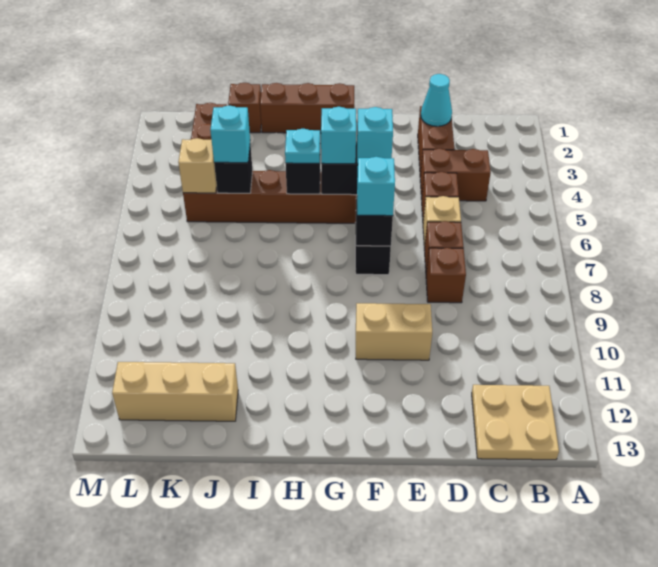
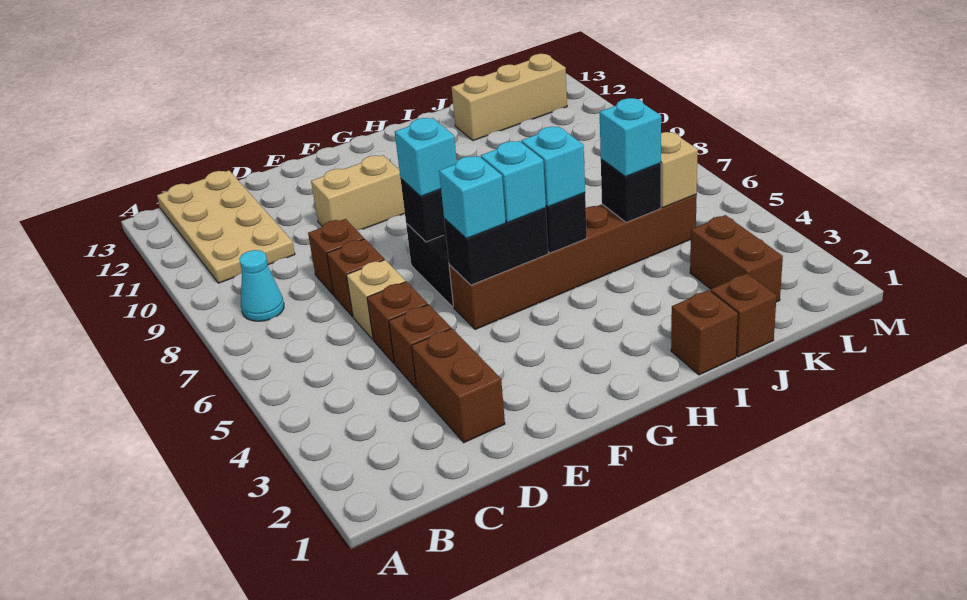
tan plate B12:C13 level 1 -> tan plate B10:C13 level 1
brown brick C4:D4 level 1 -> brown brick D4 level 1
cyan cone D2 level 2 -> cyan cone B8 level 1
brown brick G1:I1 level 1 -> brown brick I1 level 1
cyan plate H5 level 3 -> cyan brick H5 level 3

